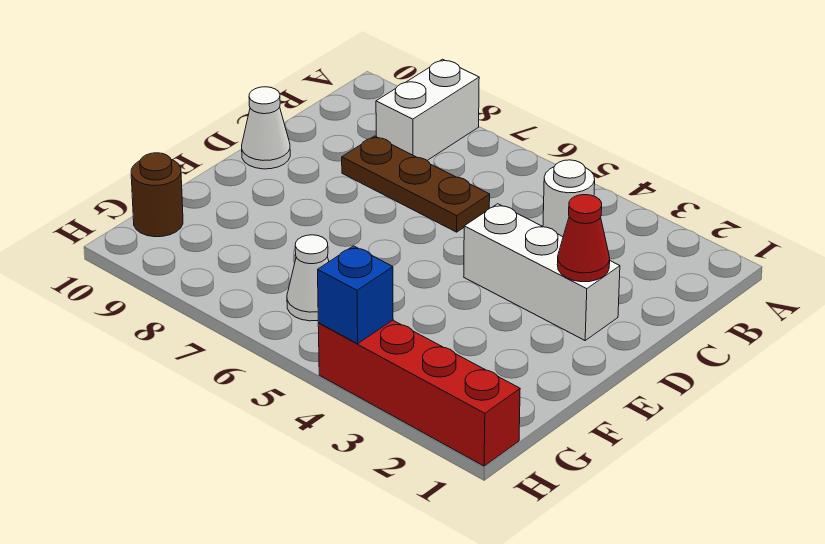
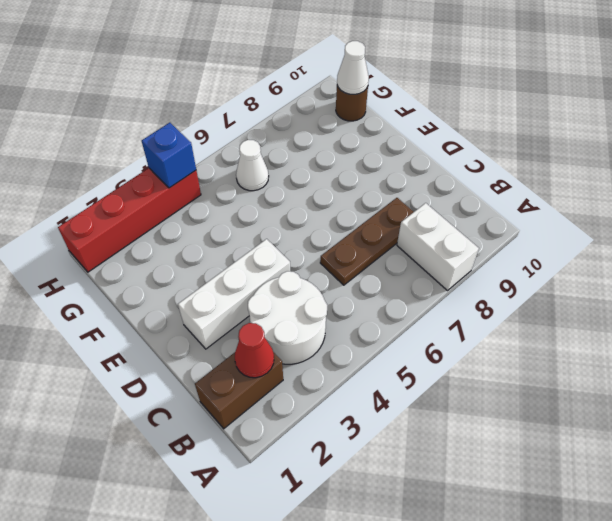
none -> brown brick B1:B2 level 1
white round brick B4 level 1 -> white round brick B3:C4 level 1
red cone D2 level 2 -> red cone B2 level 2
white cone D10 level 1 -> white cone G10 level 2

